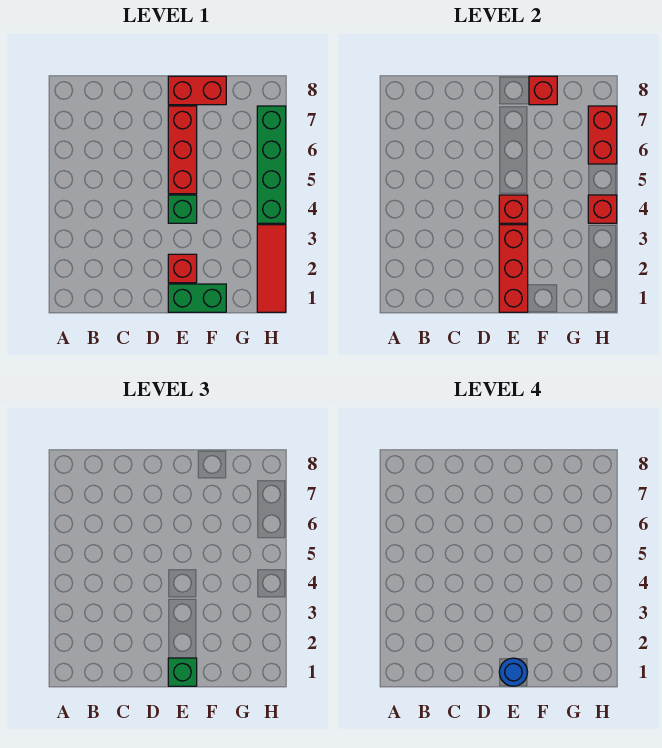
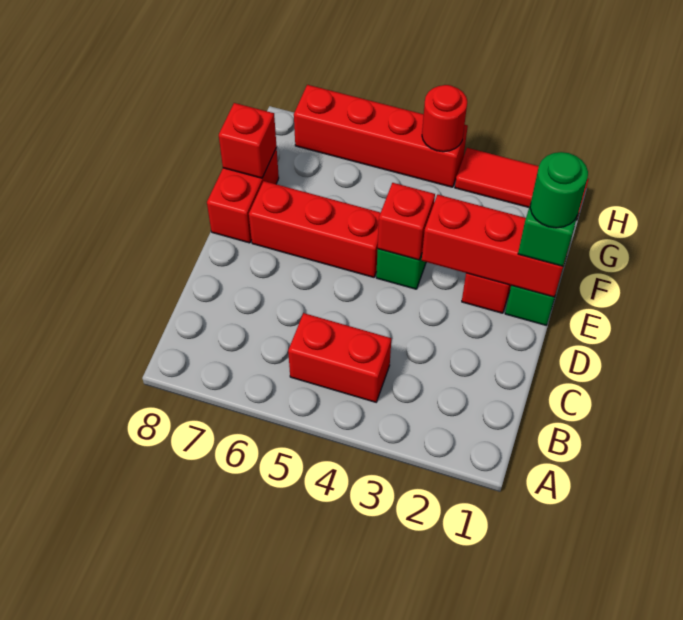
blue round brick E1 level 4 -> green round brick E1 level 4
green brick H4:H7 level 1 -> red brick H4:H7 level 1
red brick H4 level 2 -> red round brick H4 level 2
red brick H6:H7 level 2 -> red brick B4:B5 level 1

